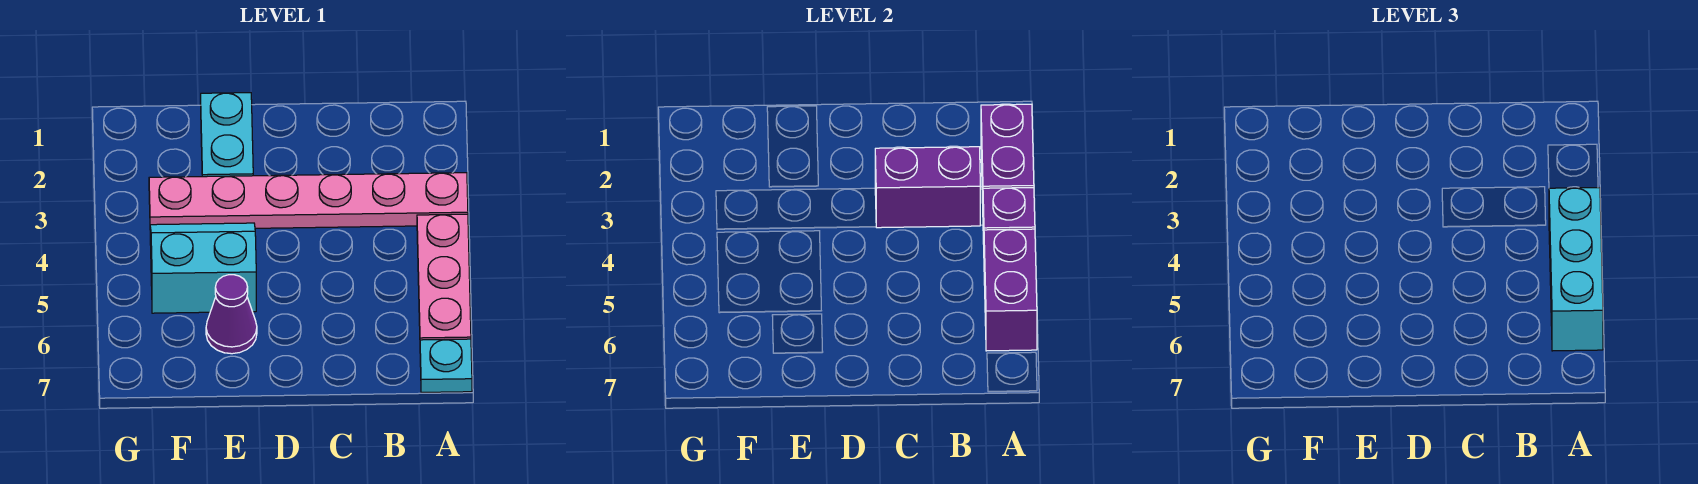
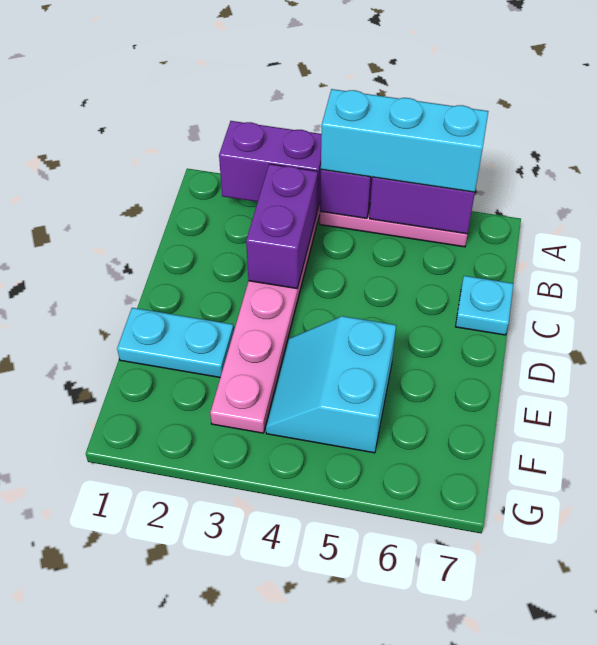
cyan plate A7 level 1 -> cyan plate C7 level 1
purple cone E6 level 1 -> none

